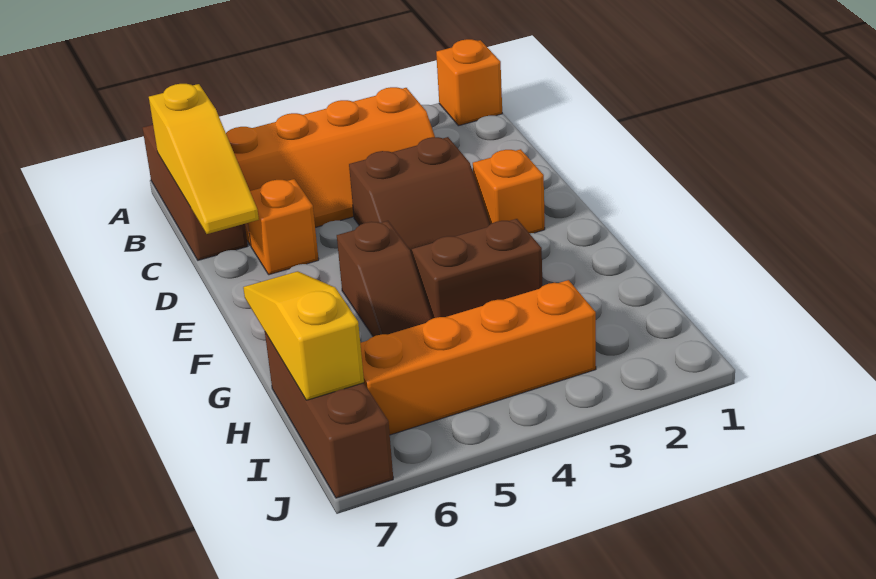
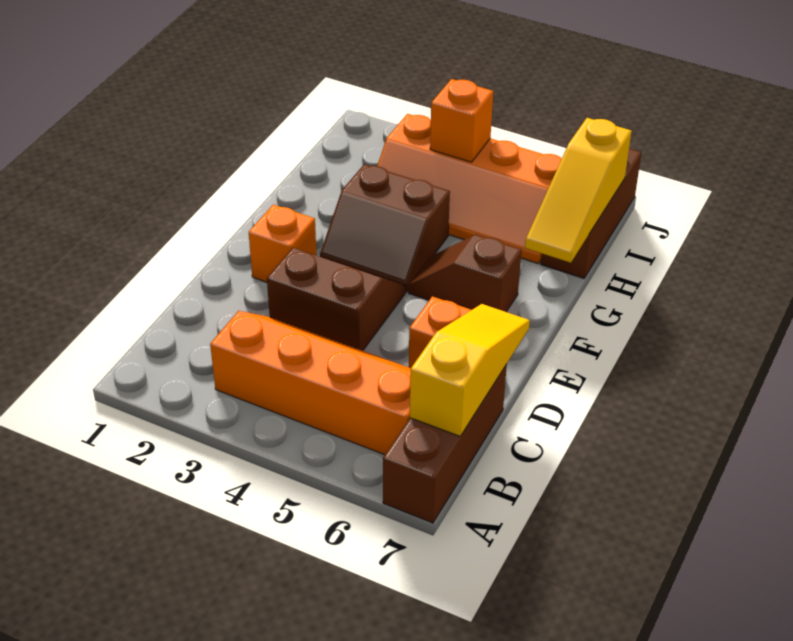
orange brick A1 level 1 -> orange brick I4 level 2
brown slope F5:G5 level 1 top F -> brown slope F5:F6 level 1 top 6

